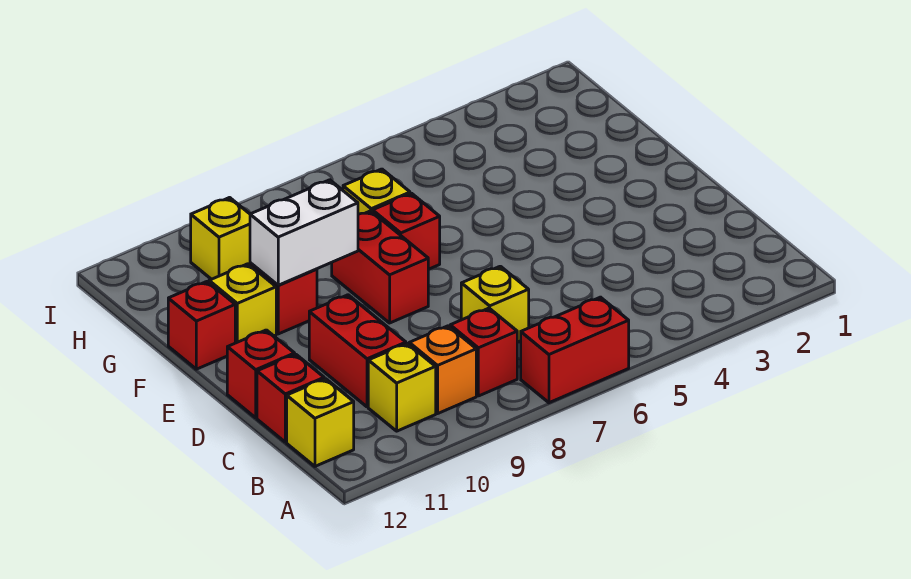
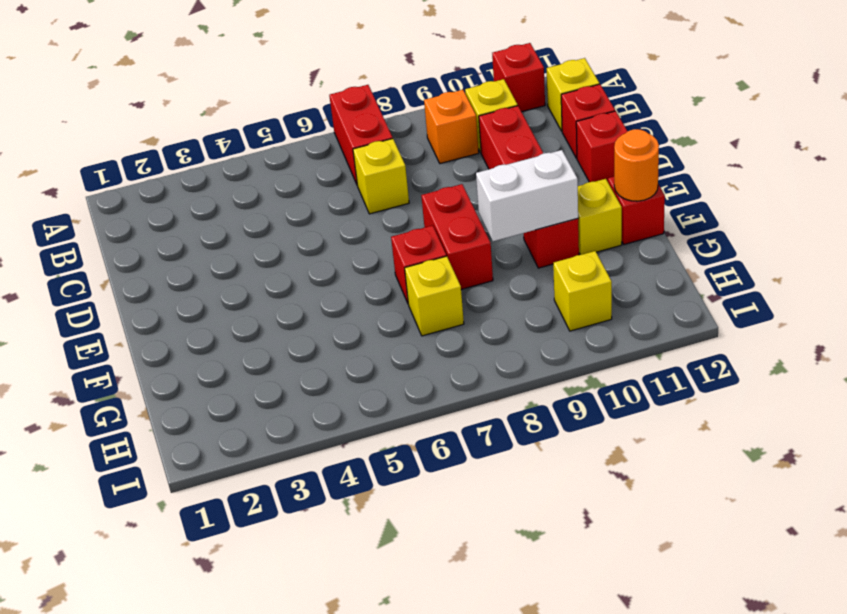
red brick A6:A7 level 1 -> red brick A7:B7 level 1
red brick B8 level 1 -> red brick A11 level 1
none -> orange round brick F12 level 2

